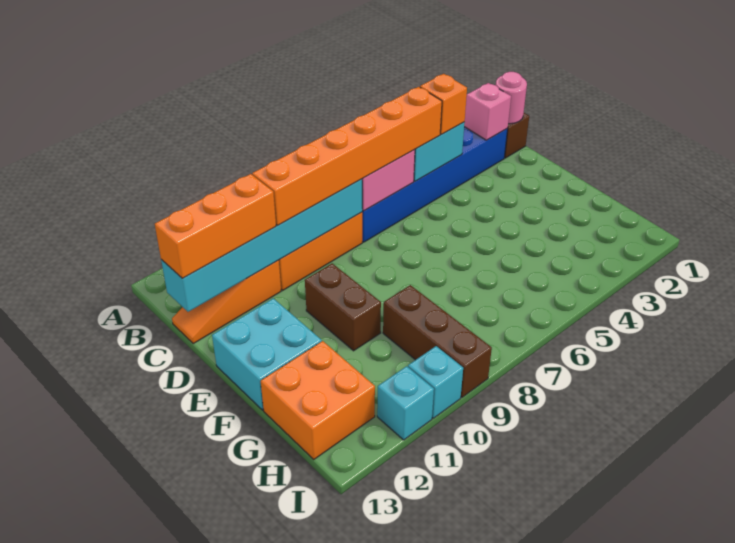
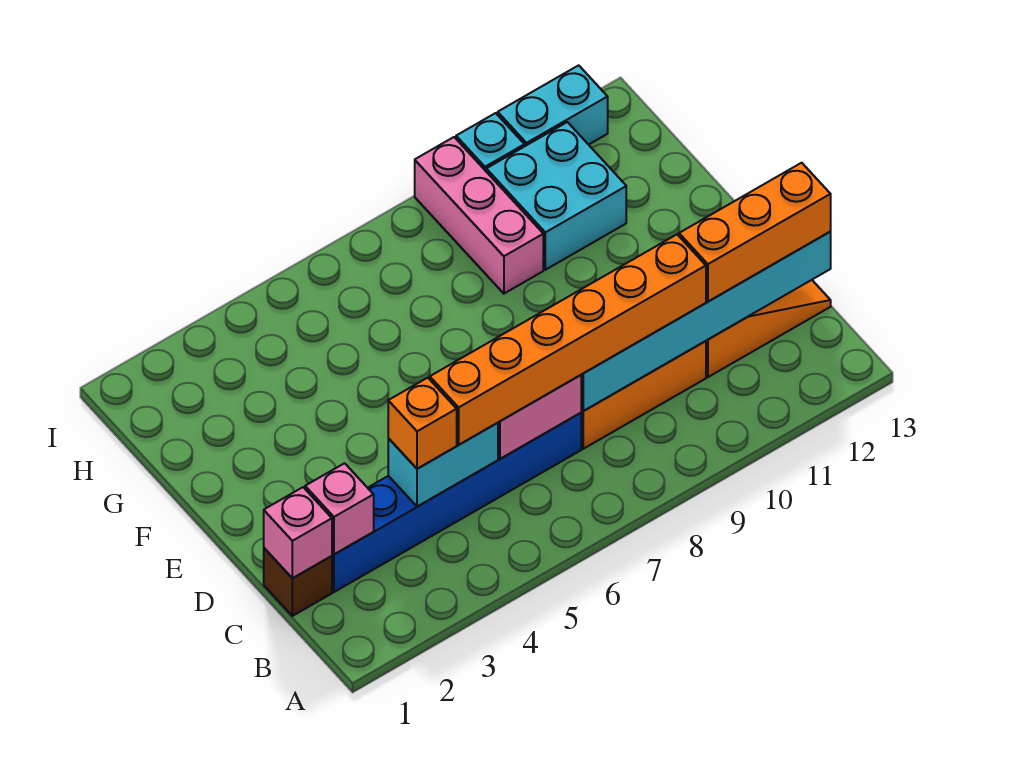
pink round brick C1 level 2 -> pink brick C1 level 2
brown brick E10:F10 level 1 -> none
cyan brick E12:F13 level 1 -> cyan brick G10:H11 level 1
brown brick G9:I9 level 1 -> pink brick G9:I9 level 1
orange brick G12:H13 level 1 -> none
cyan brick I11 level 1 -> cyan brick I11:I12 level 1

